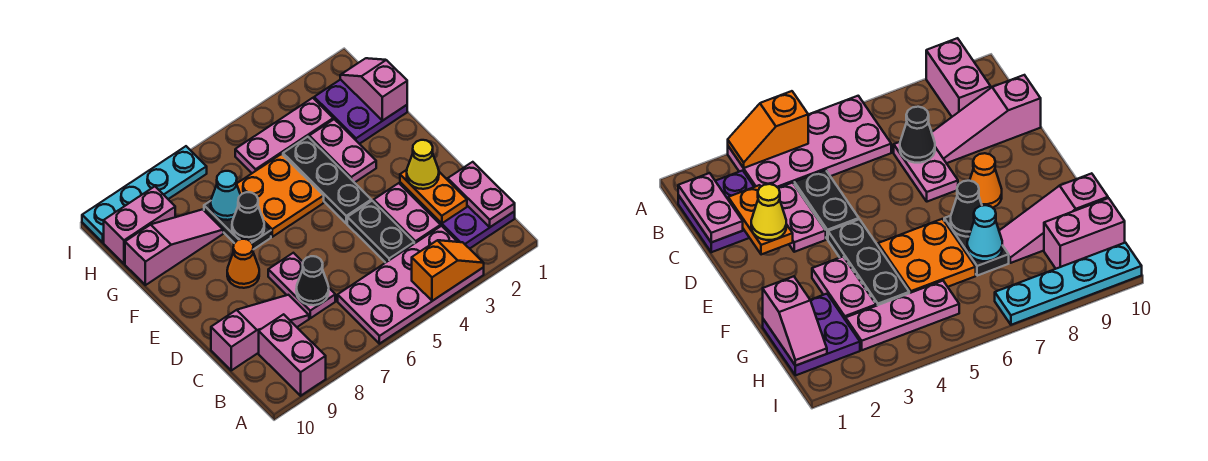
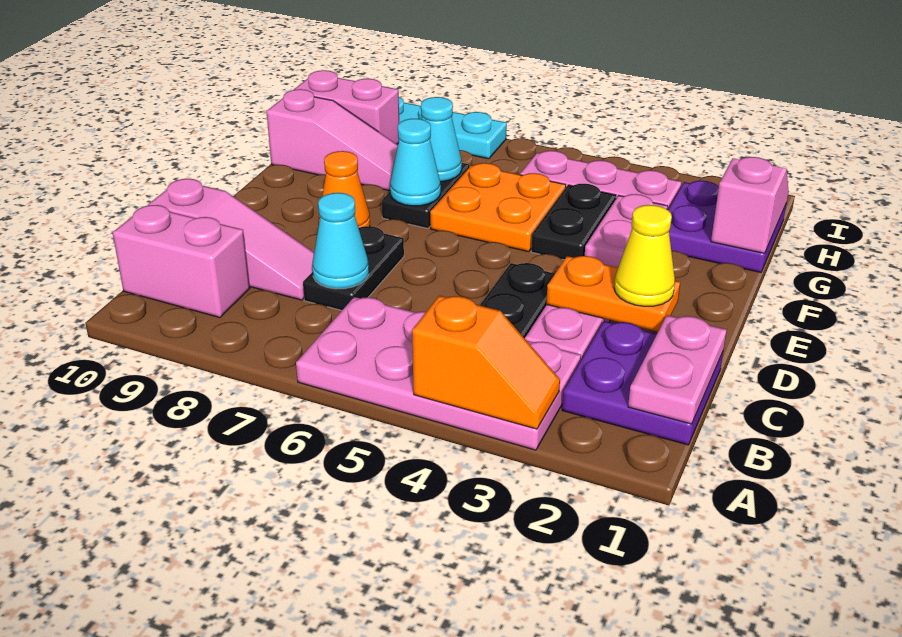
pink brick A9:B9 level 1 -> pink brick B9:B10 level 1
orange plate C2:D2 level 2 -> orange plate D2:D3 level 2
pink plate C7:D7 level 1 -> black plate C7:D7 level 1
black cone C7 level 2 -> cyan cone C7 level 2
black plate E4:G4 level 1 -> black plate F4:G4 level 1
black cone F7 level 2 -> cyan cone F7 level 2

